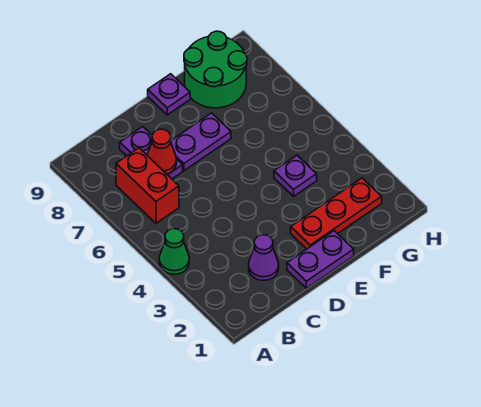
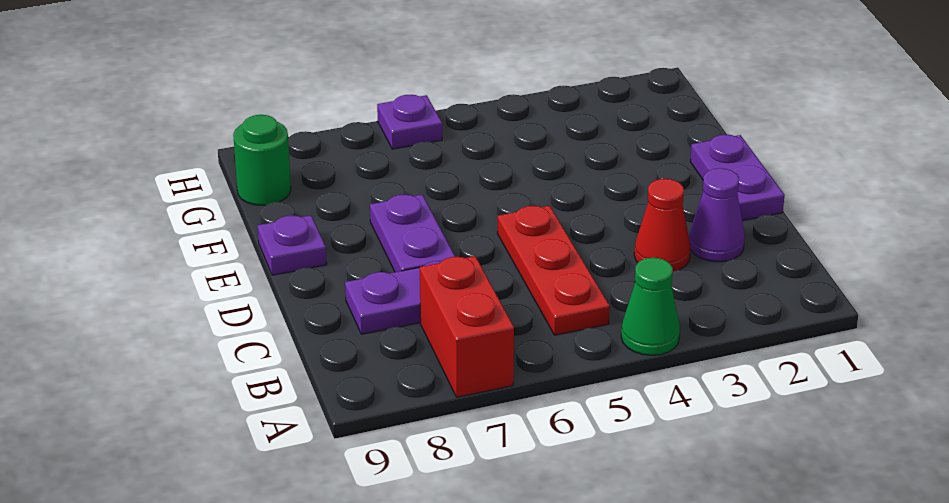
red brick B6:B7 level 1 -> red brick A7:B7 level 1
red cone C7 level 2 -> red cone C3 level 1
red plate E2:G2 level 1 -> red plate B5:D5 level 1
purple plate F4 level 1 -> purple plate H6 level 1
green round brick F8:G9 level 1 -> green round brick G9 level 1

